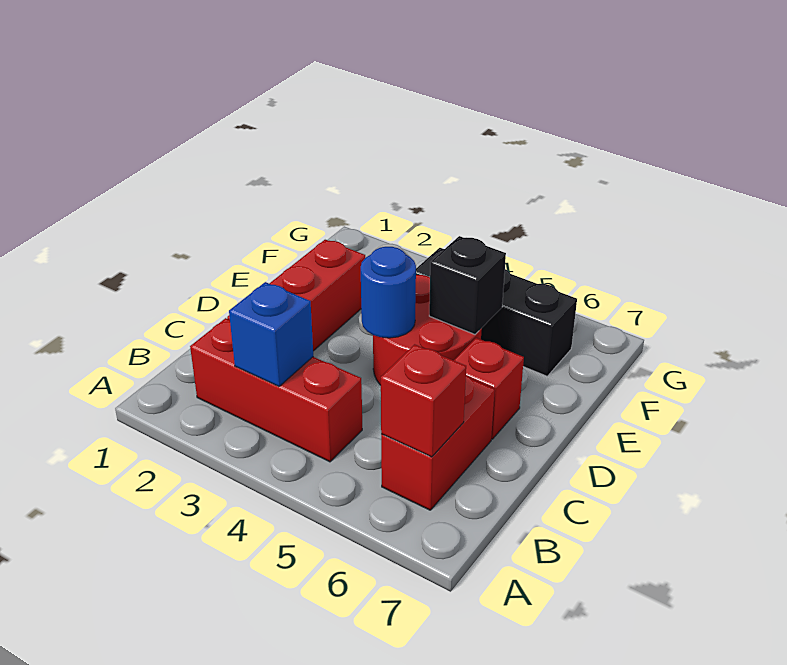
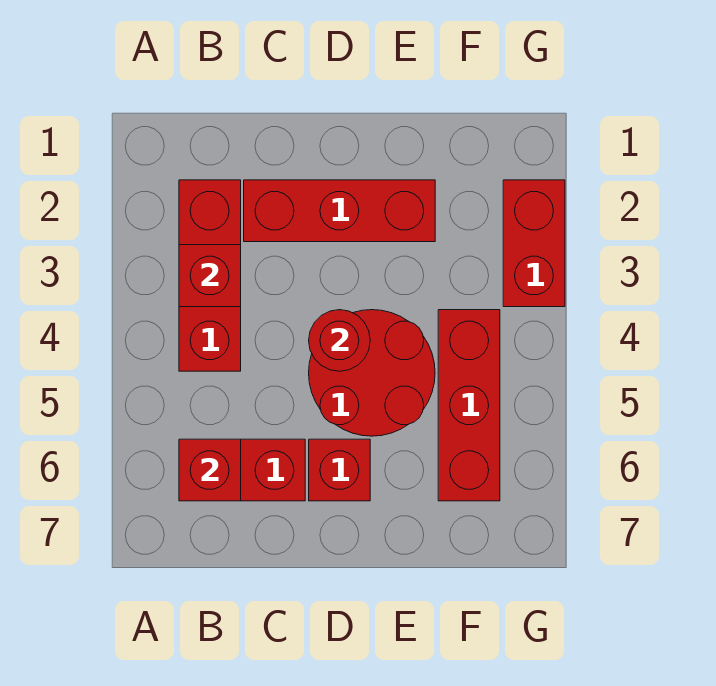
blue brick B3 level 2 -> red brick B3 level 2
blue round brick D4 level 2 -> red round brick D4 level 2
black brick E5 level 2 -> none
black brick F4:F6 level 1 -> red brick F4:F6 level 1
none -> red brick G2:G3 level 1

